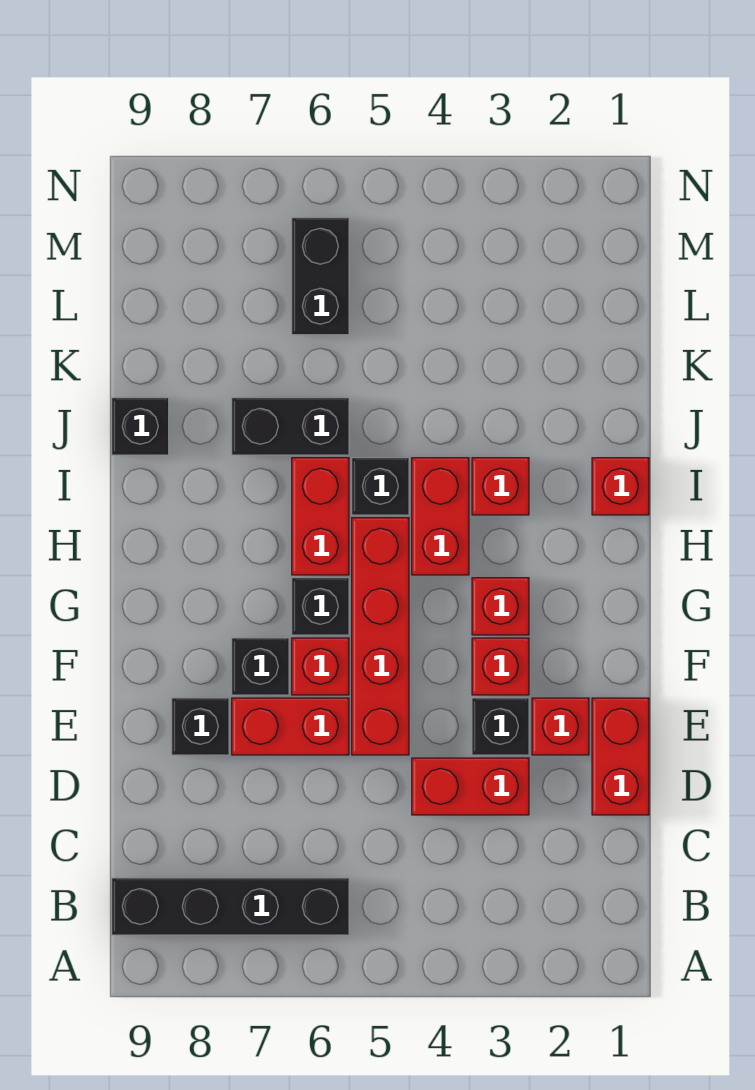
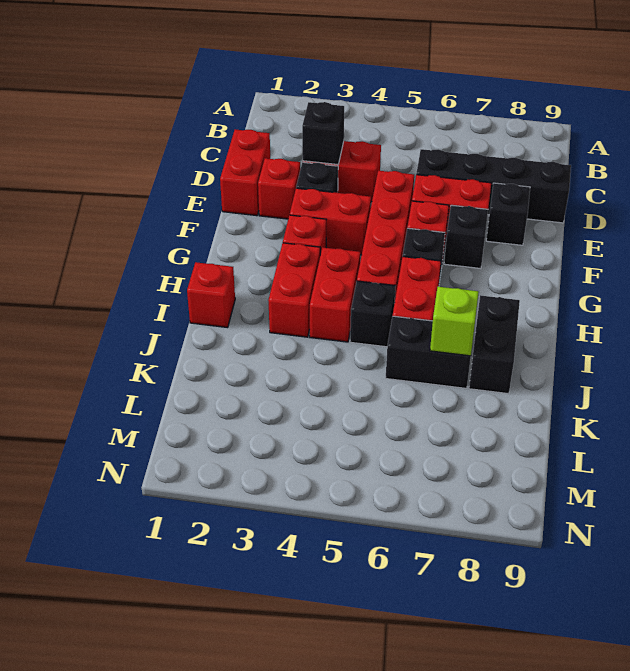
black brick B6:B9 level 1 -> black brick D6:D9 level 1
red brick F3 level 1 -> red brick F3:F4 level 1
red brick I3 level 1 -> red brick H3:I3 level 1
none -> lime brick J7 level 2
black brick J9 level 1 -> black brick D3 level 2
black brick L6:M6 level 1 -> black brick I8:J8 level 1

